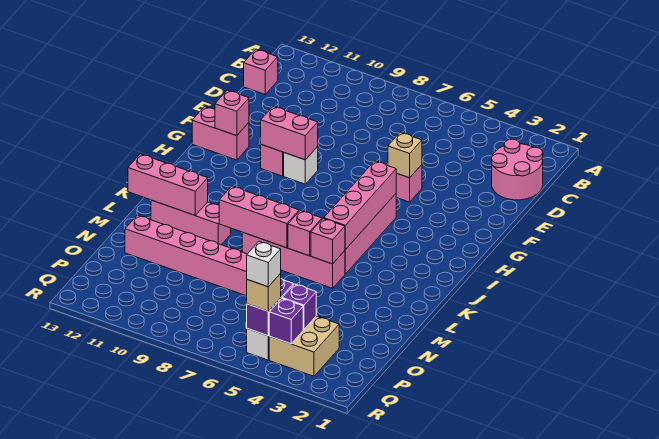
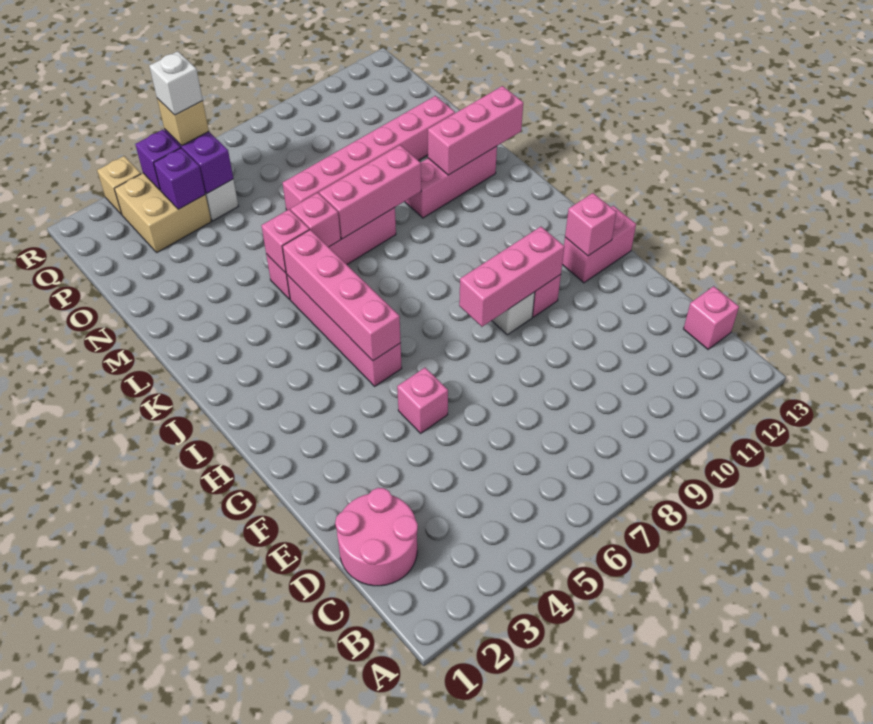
tan brick F5 level 2 -> tan brick R3 level 1
pink brick G9:G10 level 2 -> pink brick G8:G10 level 2

